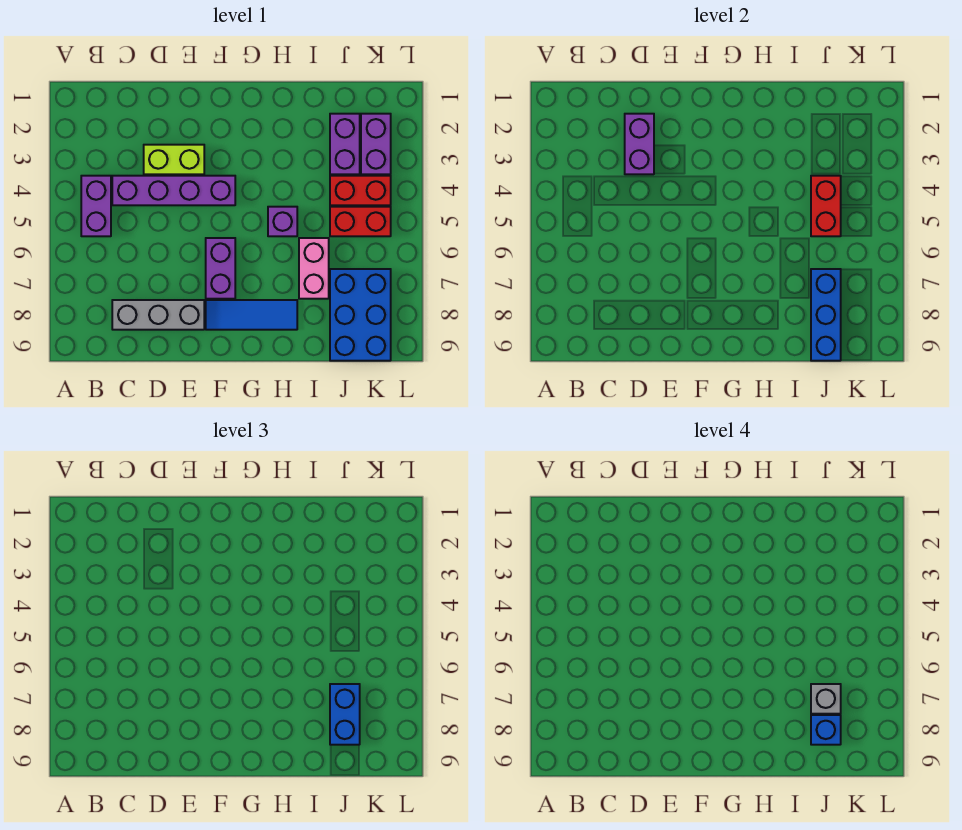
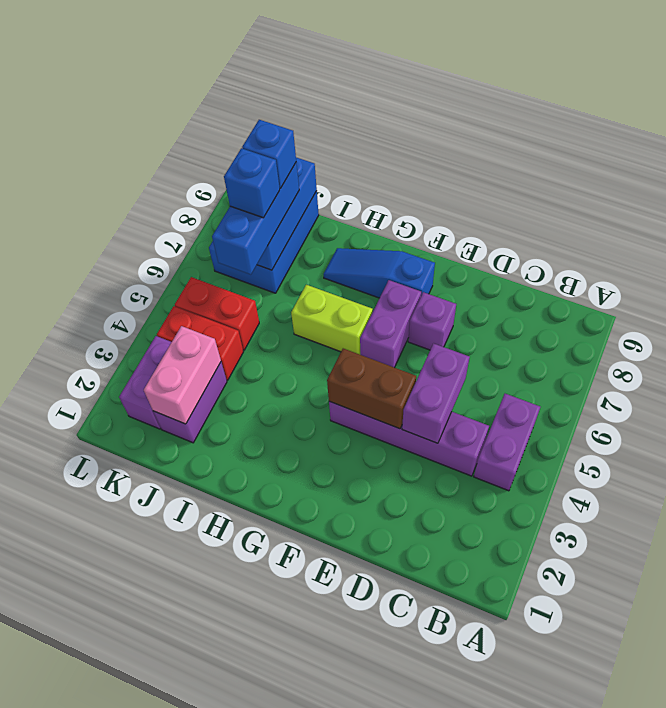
grey brick C8:E8 level 1 -> none
purple brick D2:D3 level 2 -> purple brick D4:D5 level 2
lime brick D3:E3 level 1 -> lime brick G6:H6 level 1
none -> brown brick E4:F4 level 2
blue tile F8:H8 level 1 -> blue slope F8:H8 level 1 top F
purple brick H5 level 1 -> purple brick E7 level 1
pink brick I6:I7 level 1 -> pink brick J2:J3 level 2
red brick J4:J5 level 2 -> none
blue brick J7:J8 level 3 -> blue brick J6:J8 level 3
grey brick J7 level 4 -> blue brick J7 level 4

